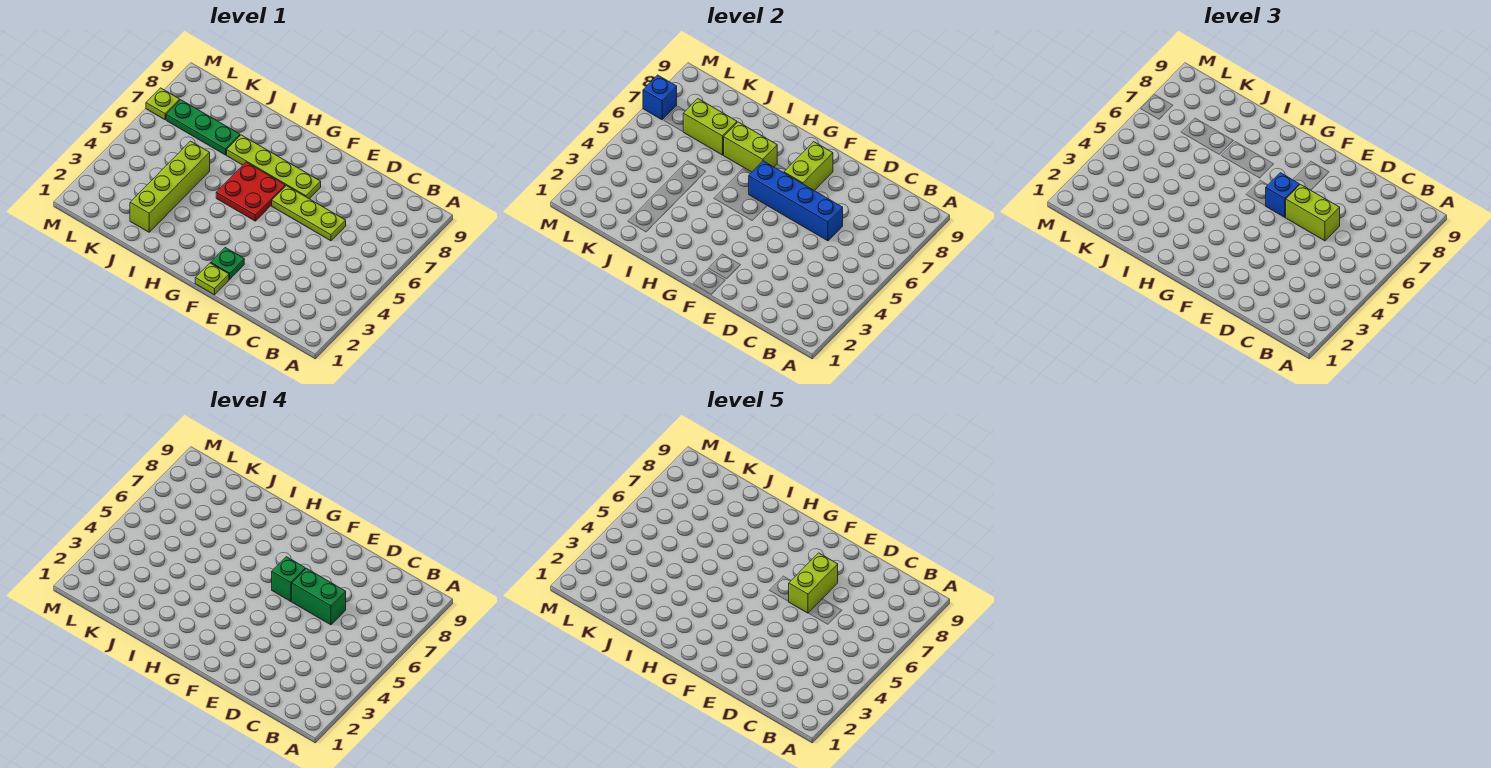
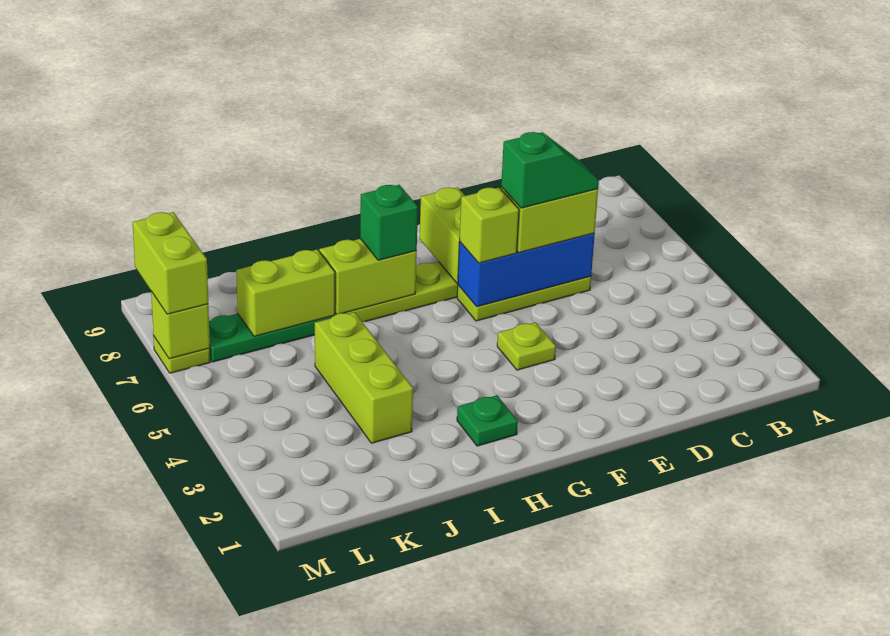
blue brick D6:G6 level 2 -> blue brick D6:F6 level 2
green brick D6:E6 level 4 -> green slope D6:E6 level 4 top E
lime brick E6:E7 level 5 -> lime brick M7:M8 level 3
lime plate F1 level 1 -> lime plate F4 level 1
green plate F2 level 1 -> green plate H2 level 1
blue brick F6 level 3 -> lime brick F6 level 3
green brick F6 level 4 -> green brick H7 level 3
red plate G5:H6 level 1 -> none
lime brick J2:J5 level 1 -> lime brick J3:J5 level 1
blue brick M7 level 2 -> lime brick M7 level 2

